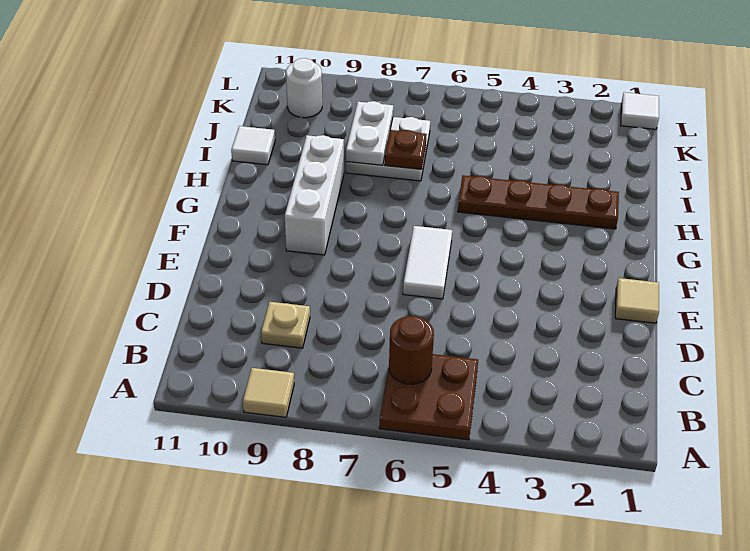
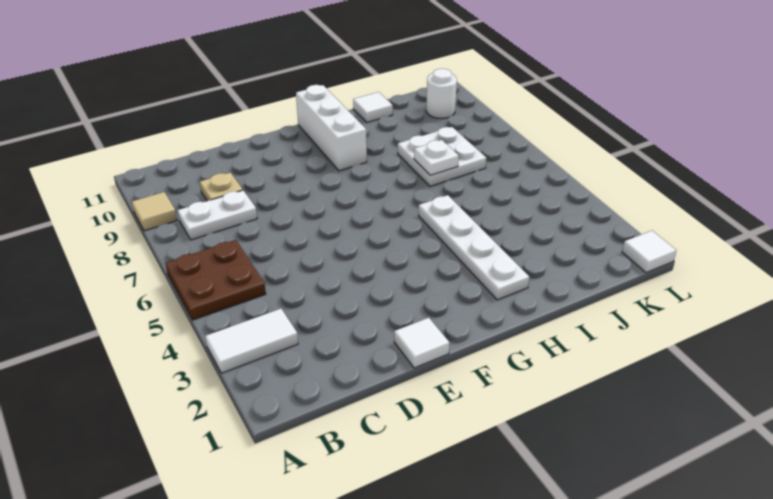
brown round brick B6 level 2 -> none
tan tile E1 level 1 -> white tile E1 level 1
white tile E6:F6 level 1 -> white tile A3:B3 level 1
white brick F9:H9 level 1 -> white brick G9:G11 level 1
brown plate H2:H5 level 1 -> white plate H2:H5 level 1
brown plate I7 level 2 -> white plate I7 level 2
white plate I8:J8 level 2 -> white plate B8:C8 level 1

